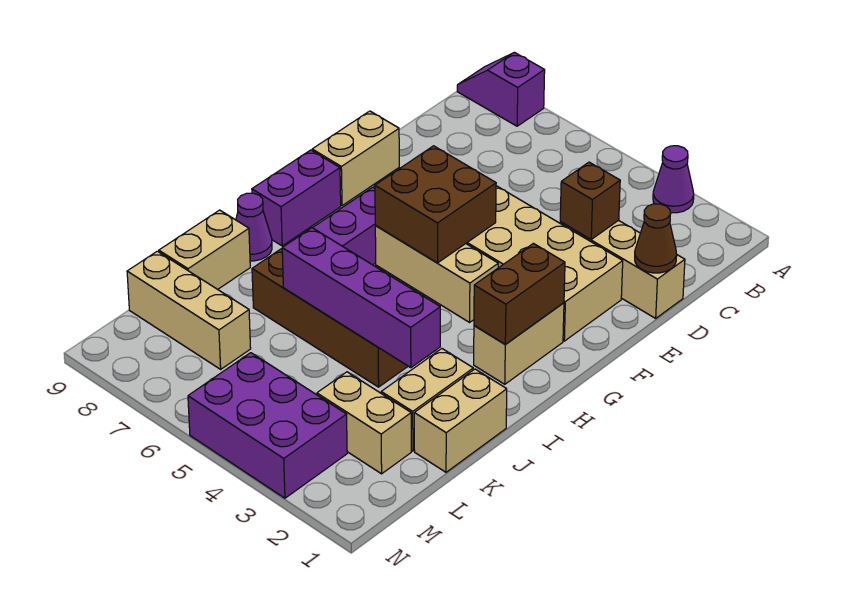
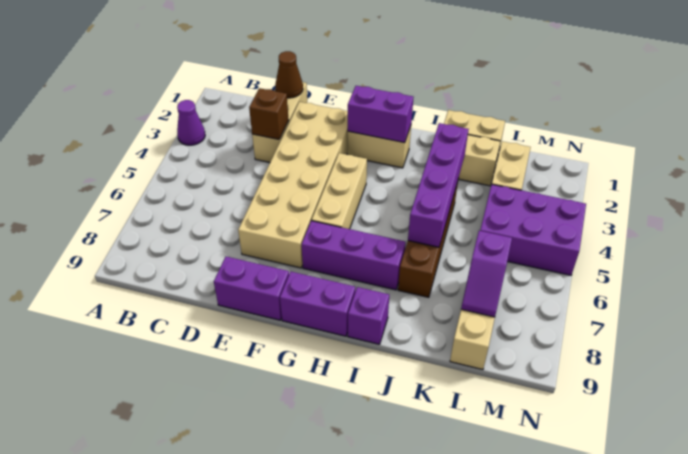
purple slope A8:A9 level 1 top 8 -> purple slope L7:L8 level 2 top 7
tan brick E9:F9 level 1 -> purple brick E9:F9 level 1
brown brick F5:G6 level 2 -> none
brown brick G2:H2 level 2 -> purple brick G2:H2 level 2
purple cone I9 level 1 -> purple brick I9 level 1
tan brick J9:K9 level 1 -> none
purple brick M3:N5 level 1 -> purple brick L4:N5 level 1

